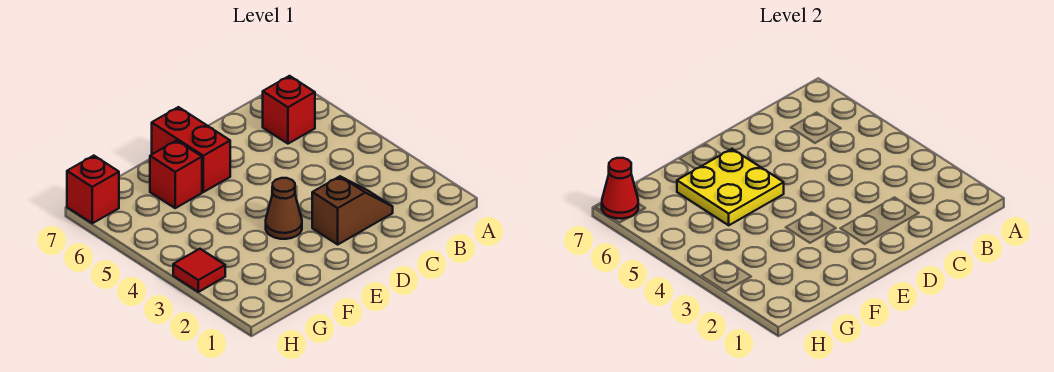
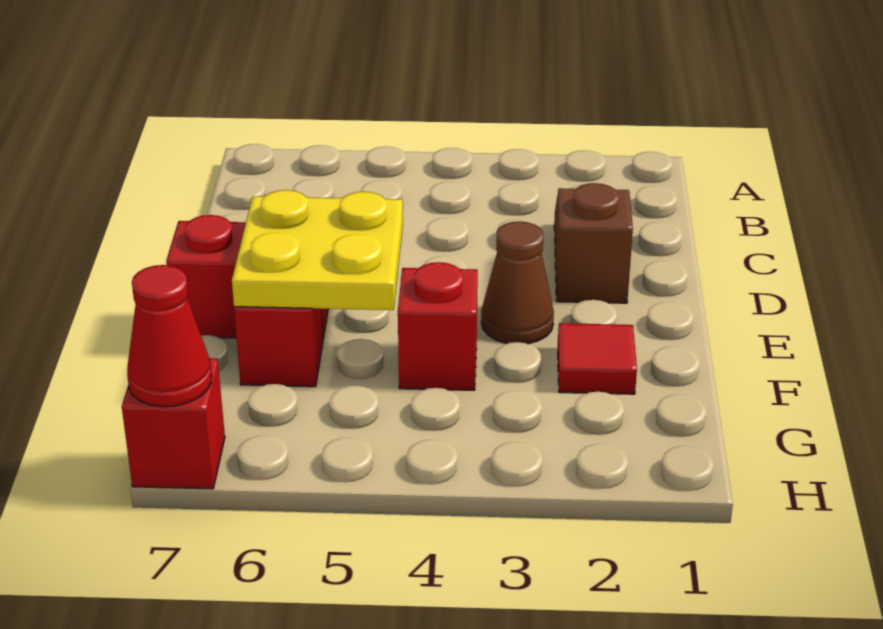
red brick B6 level 1 -> red brick F4 level 1
red tile H3 level 1 -> red tile F2 level 1

